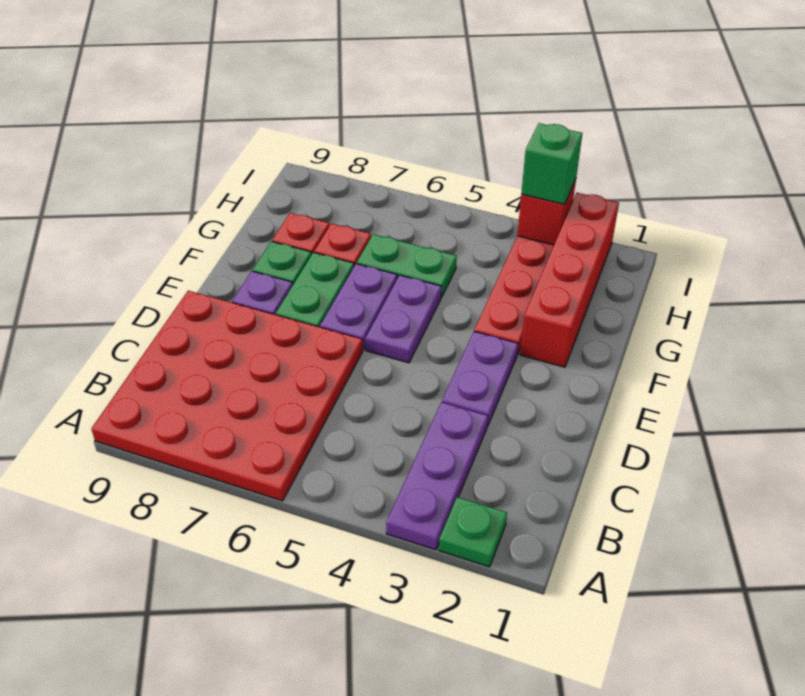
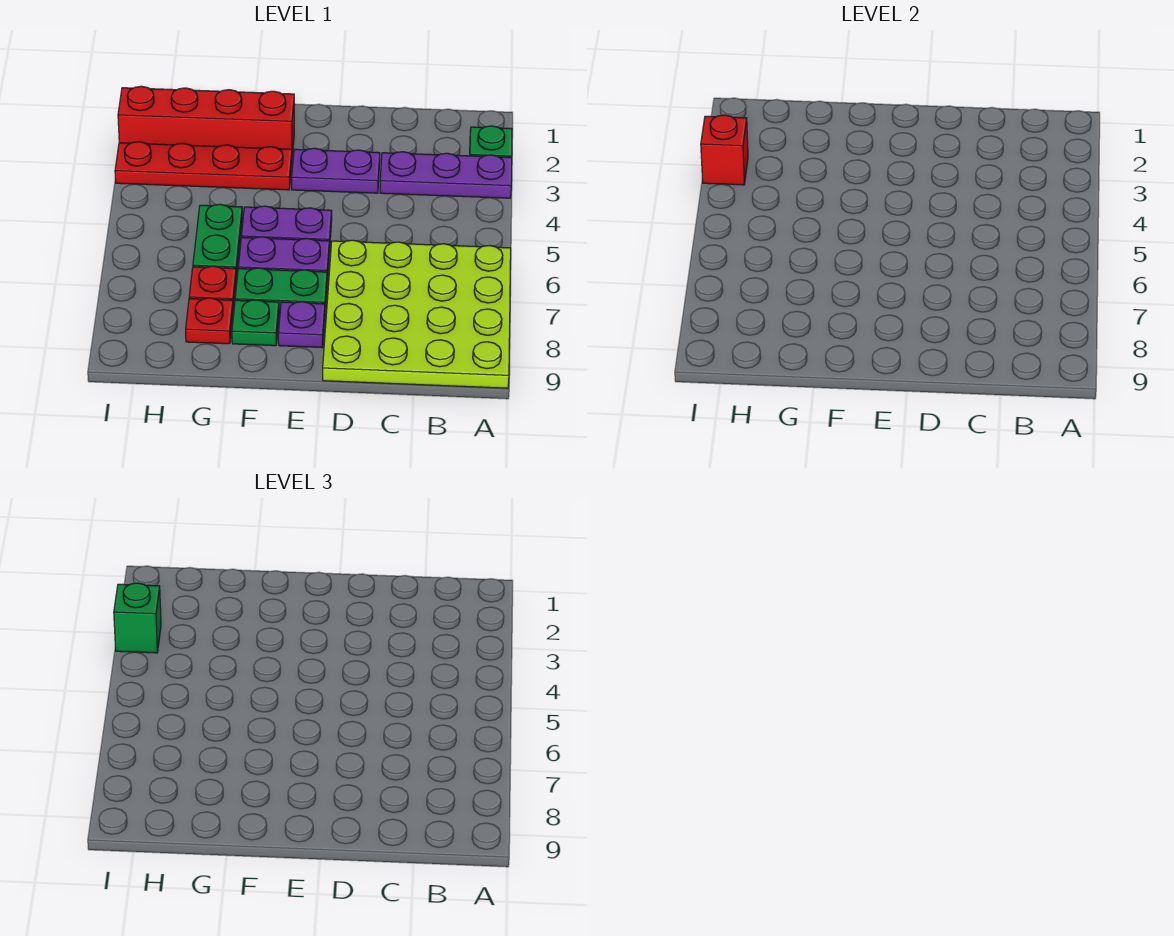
red plate A6:D9 level 1 -> lime plate A6:D9 level 1

